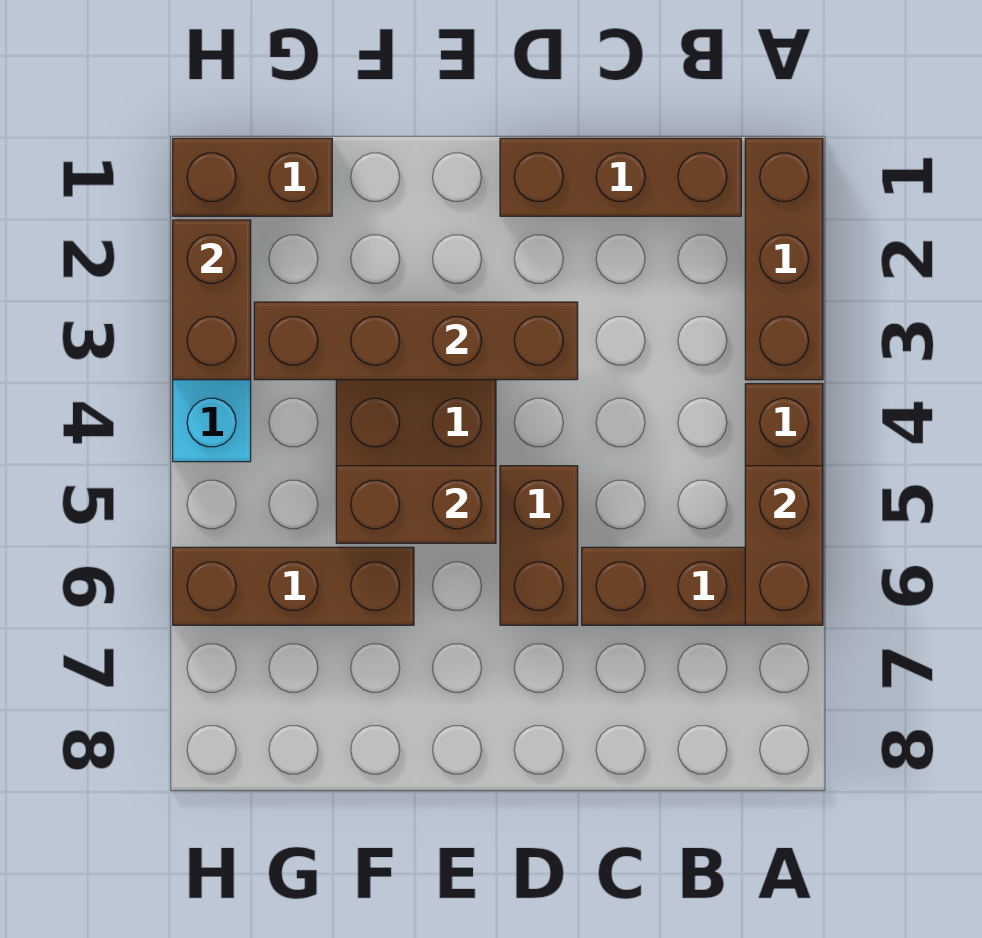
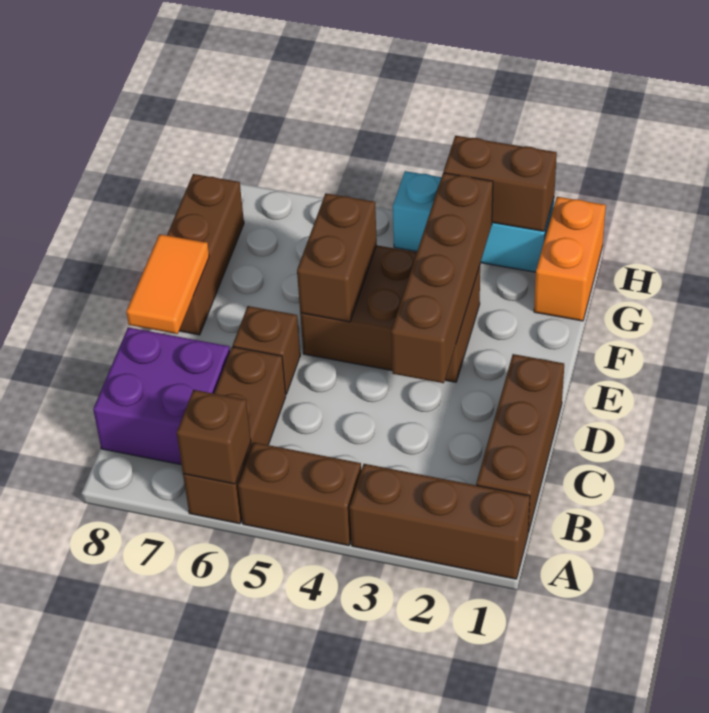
brown brick A5:A6 level 2 -> brown brick A6 level 2
none -> purple brick B7:C8 level 1
brown brick D5:D6 level 1 -> brown brick D6 level 1
none -> orange tile D8:E8 level 2
brown brick F6:H6 level 1 -> brown brick E8:G8 level 1
brown brick G1:H1 level 1 -> orange brick G1:H1 level 1

